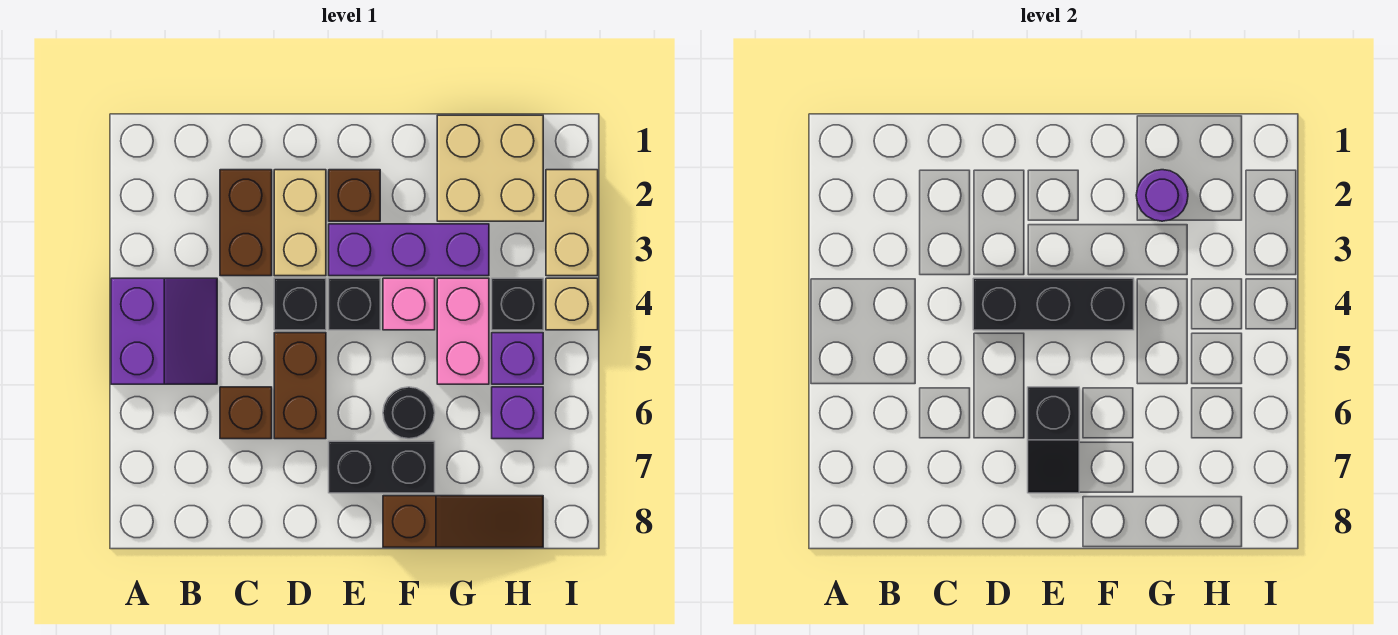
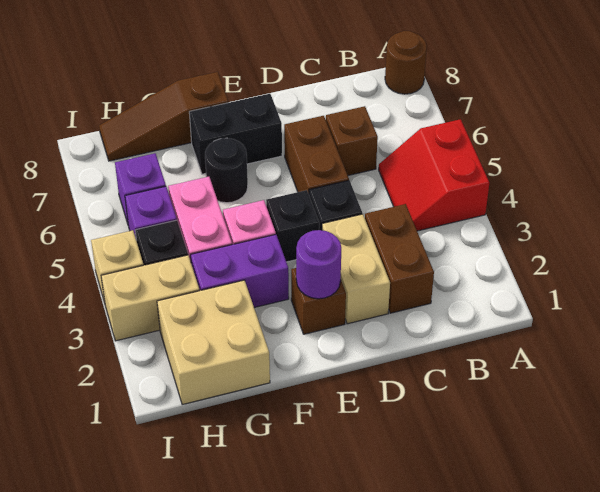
purple slope A4:B5 level 1 top A -> red slope A4:B5 level 1 top A
none -> brown round brick A8 level 1
black brick D4:F4 level 2 -> none
purple brick E3:G3 level 1 -> purple brick F3:G3 level 1
black slope E6:E7 level 2 top 6 -> none
purple round brick G2 level 2 -> purple round brick E2 level 2
tan brick I2:I3 level 1 -> tan brick H3:I3 level 1

